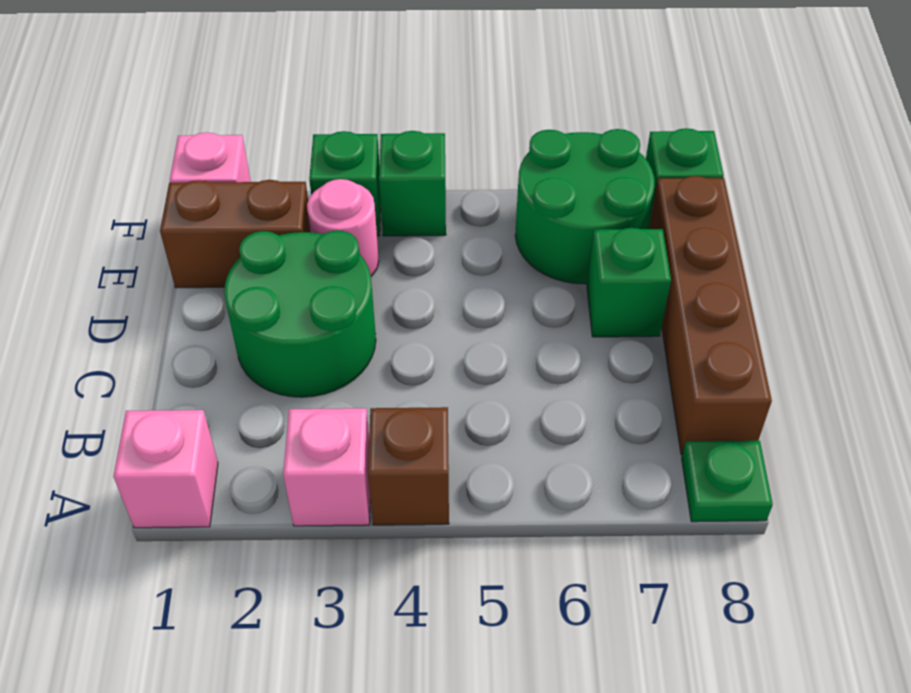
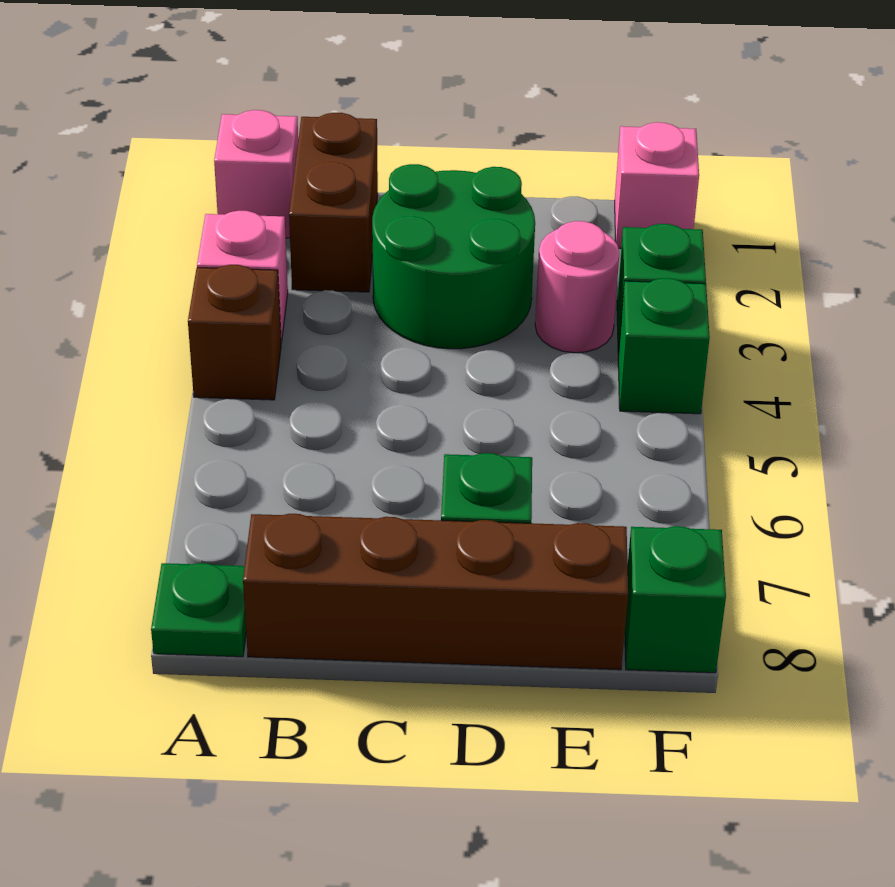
brown brick E1:E2 level 1 -> brown brick B1:B2 level 1
green round brick E6:F7 level 1 -> none

